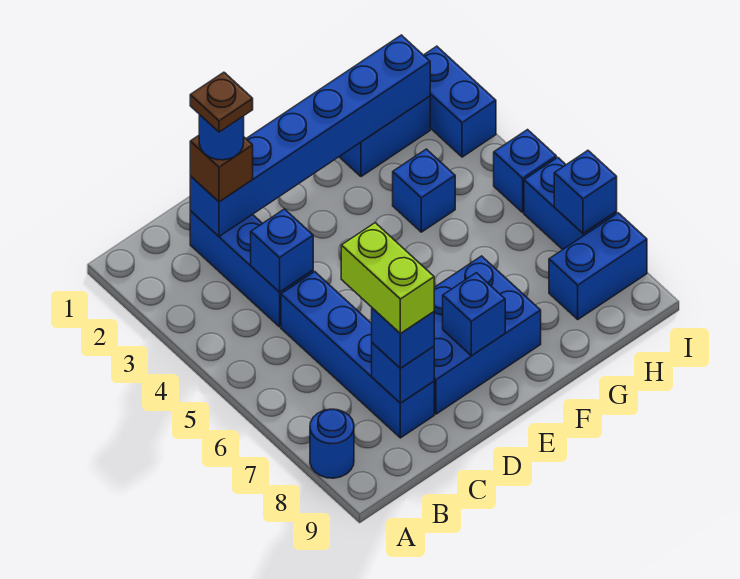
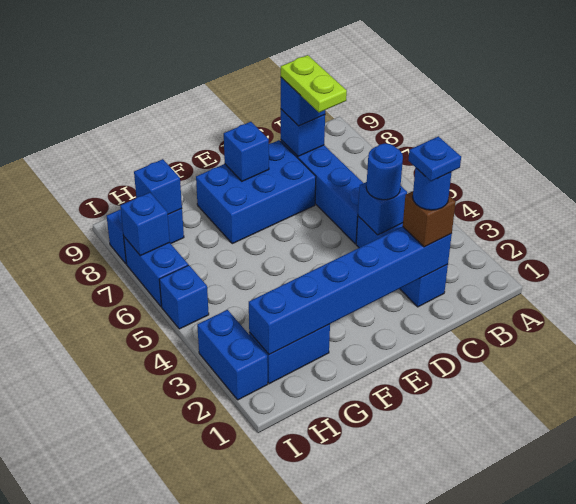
blue round brick A8 level 1 -> blue round brick C4 level 3
brown plate C2 level 5 -> blue plate C2 level 5
lime brick C7:C8 level 4 -> lime plate C7:C8 level 4
blue brick G4 level 1 -> blue brick H8 level 2

